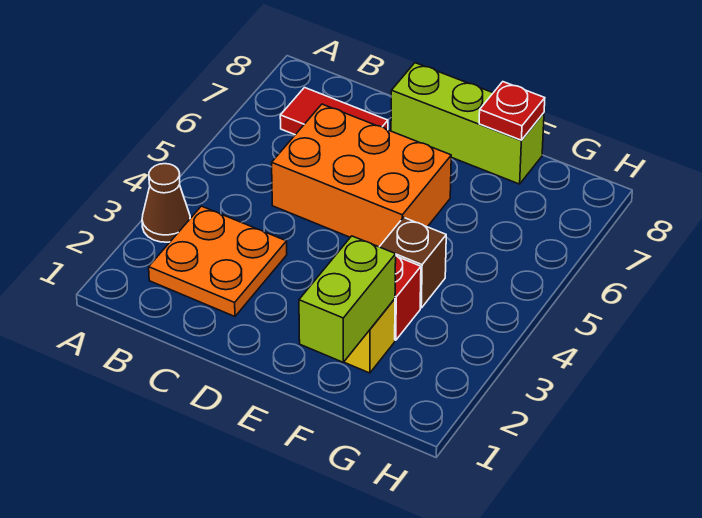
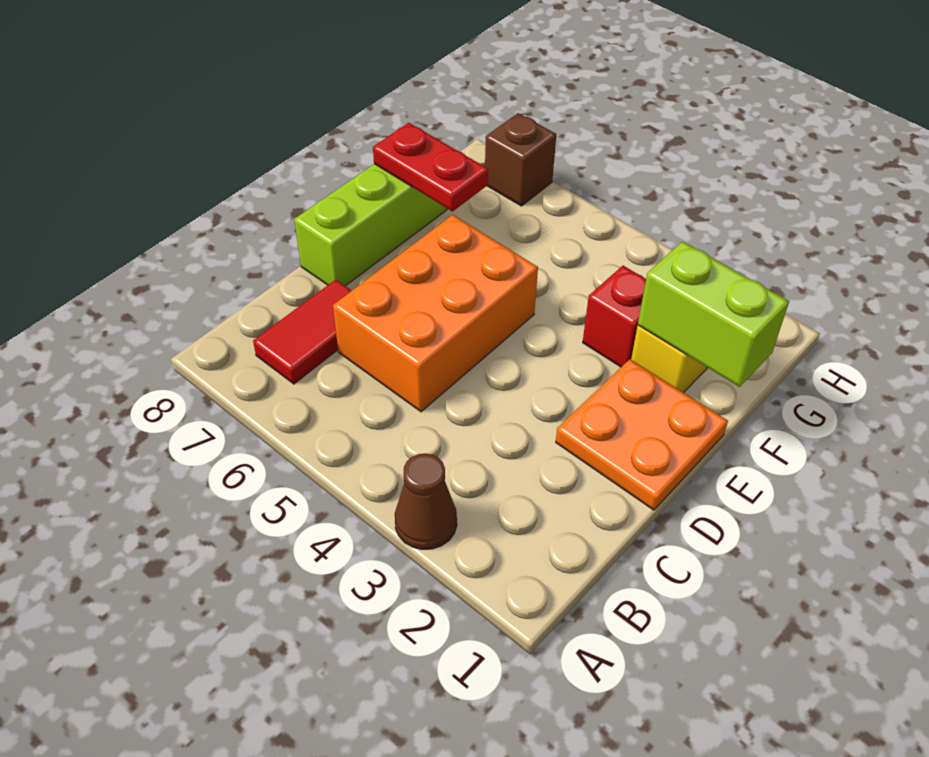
orange plate B2:C3 level 1 -> orange plate D1:E2 level 1
brown brick F4 level 1 -> brown brick H7 level 1
red plate F8 level 2 -> red plate F7:F8 level 2

